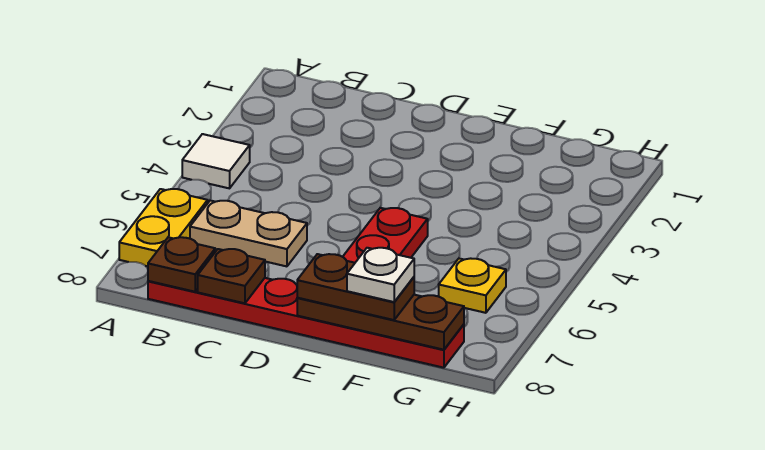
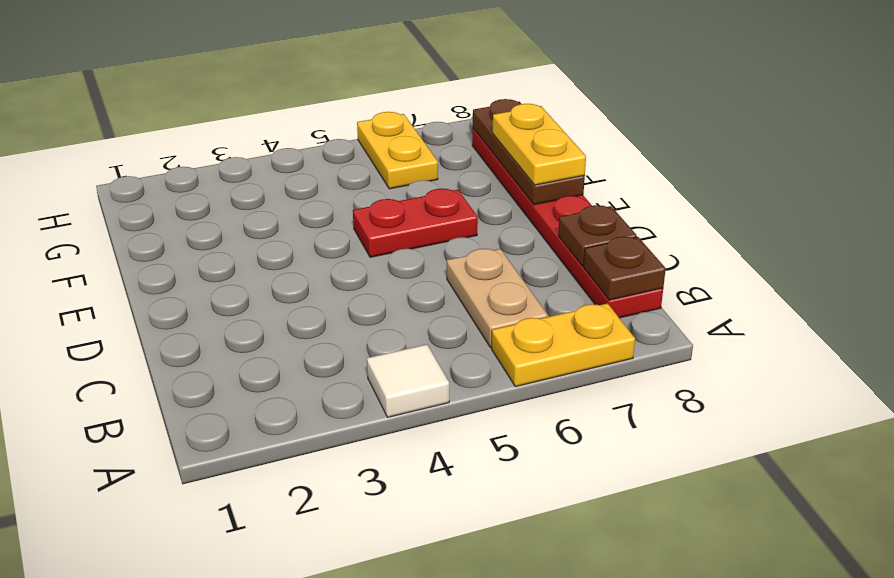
brown plate E8:F8 level 3 -> yellow plate E8:F8 level 3
white plate F8 level 4 -> none
yellow plate G6 level 1 -> yellow plate G6:H6 level 1

